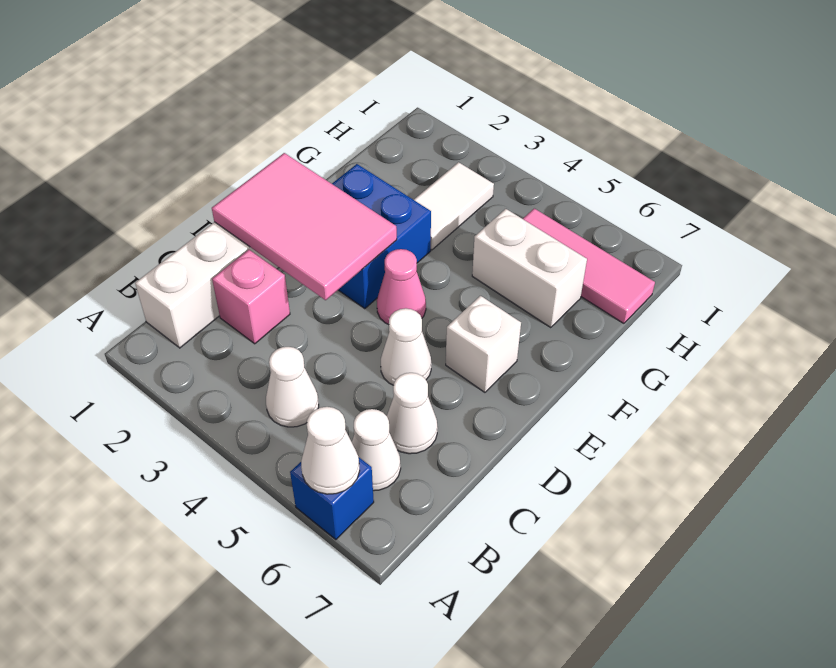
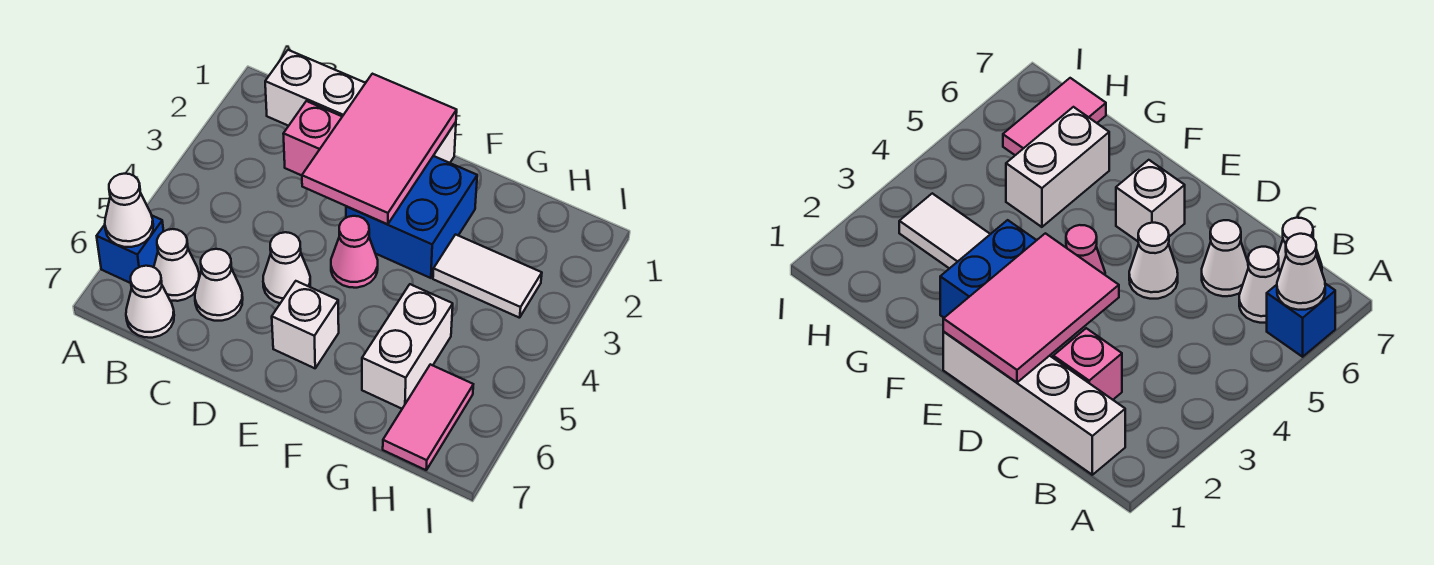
white cone B4 level 1 -> white cone B7 level 1
pink tile H5:H7 level 1 -> pink tile H6:H7 level 1

